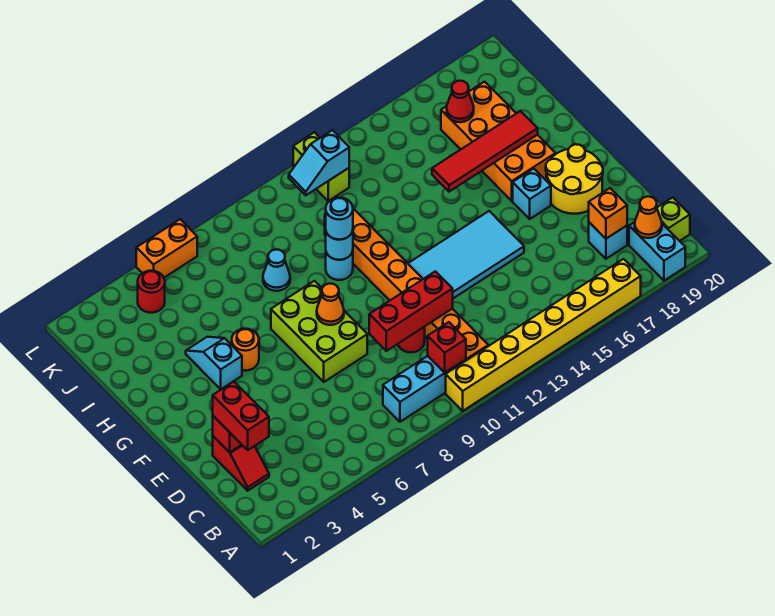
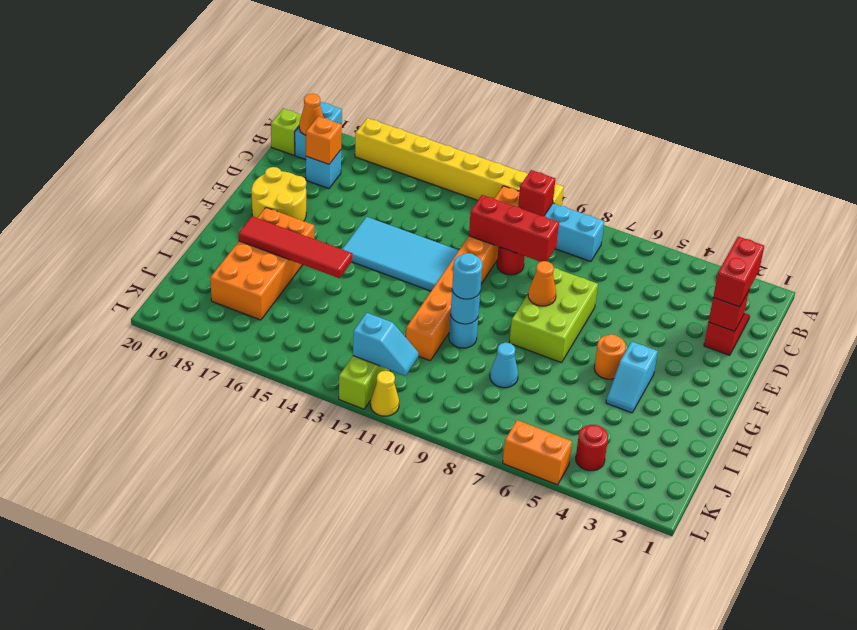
cyan brick F17 level 1 -> none
red cone J17 level 2 -> none
none -> yellow cone L11 level 1

